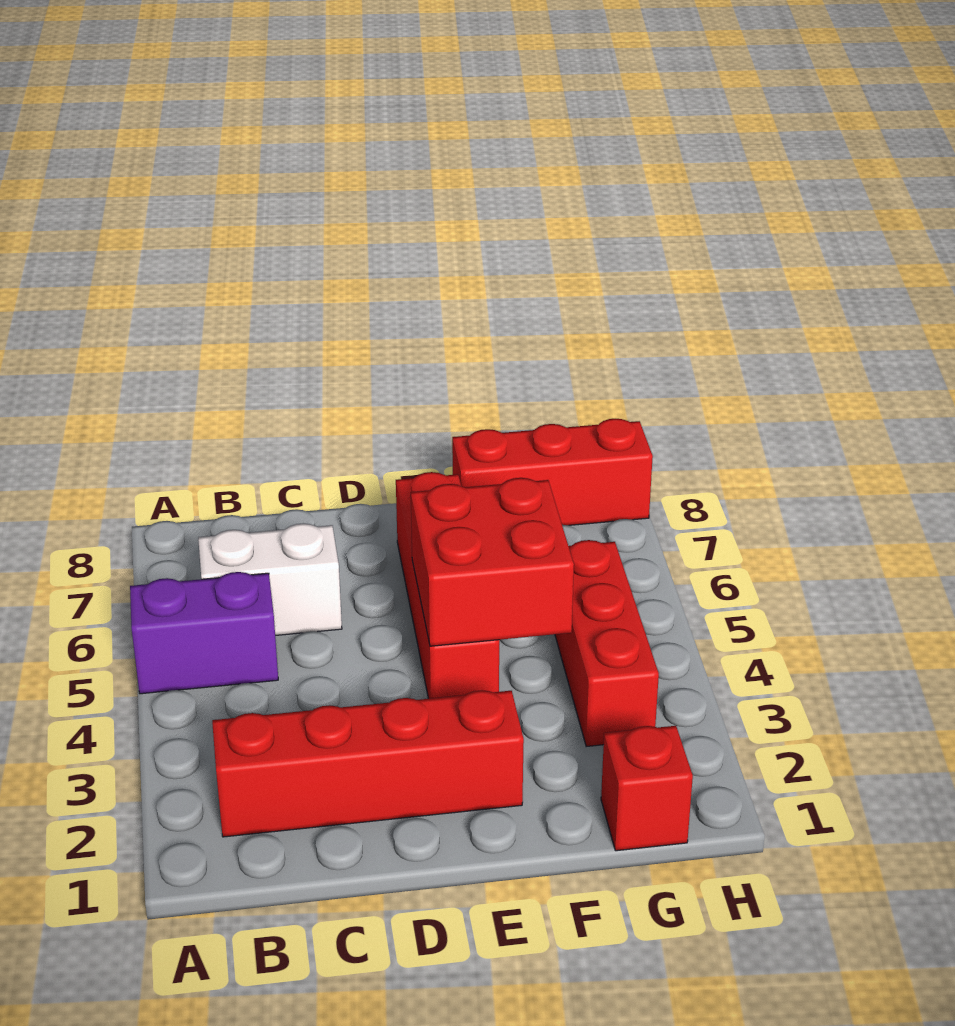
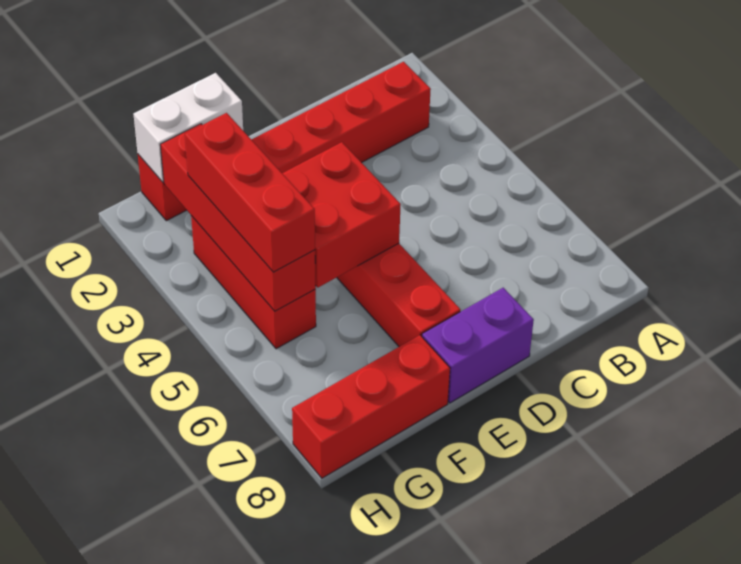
purple brick A5:B5 level 1 -> purple brick D8:E8 level 1
white brick B6:C6 level 1 -> white brick F1:G1 level 2
none -> red brick G2:G5 level 2
none -> red brick G3:G5 level 3

